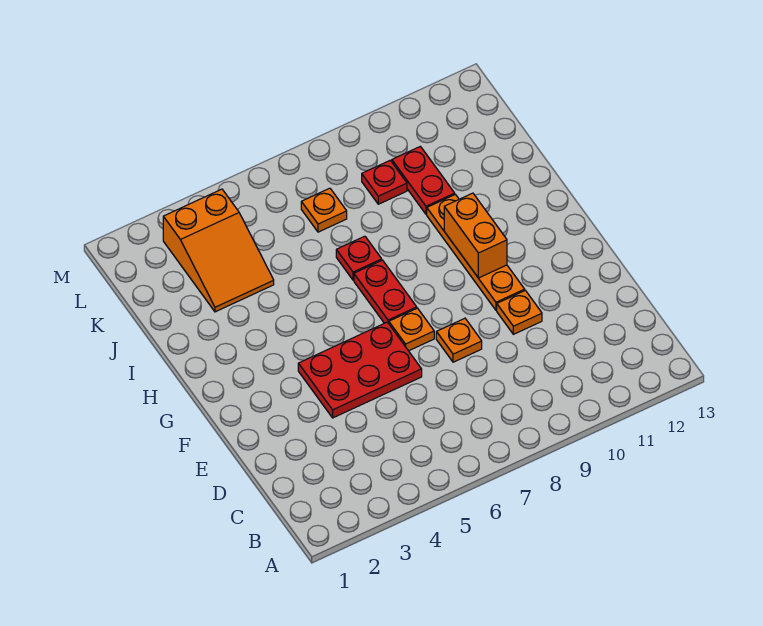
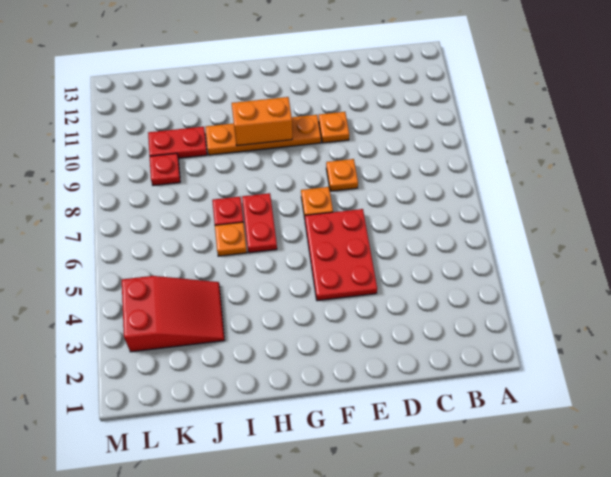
red plate G7:H7 level 1 -> red plate H6:H7 level 1
orange slope J3:L4 level 1 top L -> red slope J3:L4 level 1 top L
orange plate K7 level 1 -> orange plate I6 level 1

